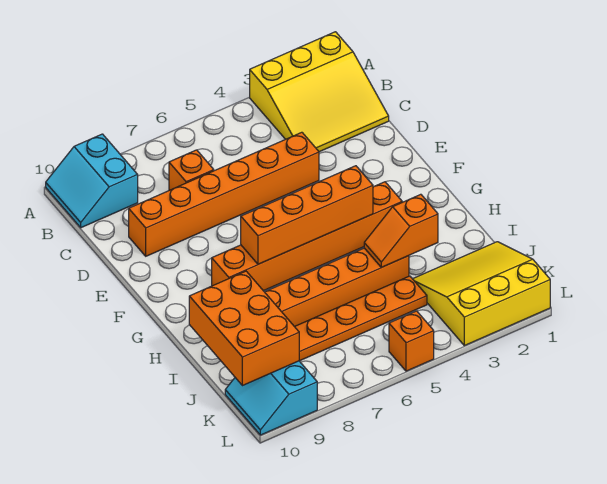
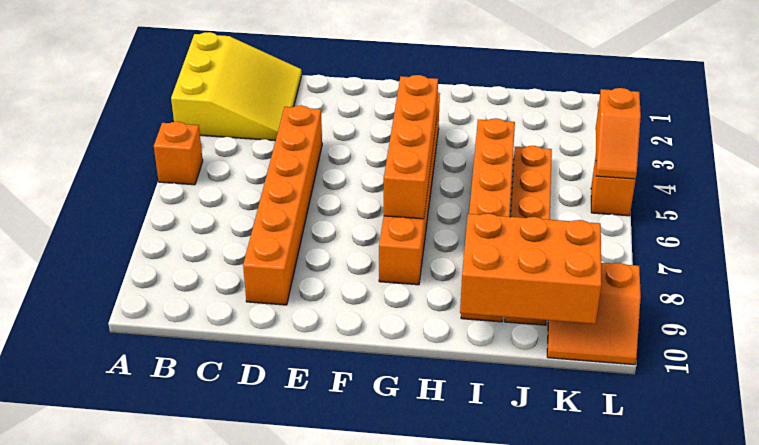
cyan slope A9:B10 level 1 top 9 -> none
orange brick C7 level 1 -> orange brick A5 level 1
orange slope I3:I4 level 2 top 3 -> orange slope L4:L5 level 2 top 4
yellow slope J1:L3 level 1 top L -> none
cyan slope K9:L10 level 1 top 9 -> orange slope K9:L10 level 1 top 9

